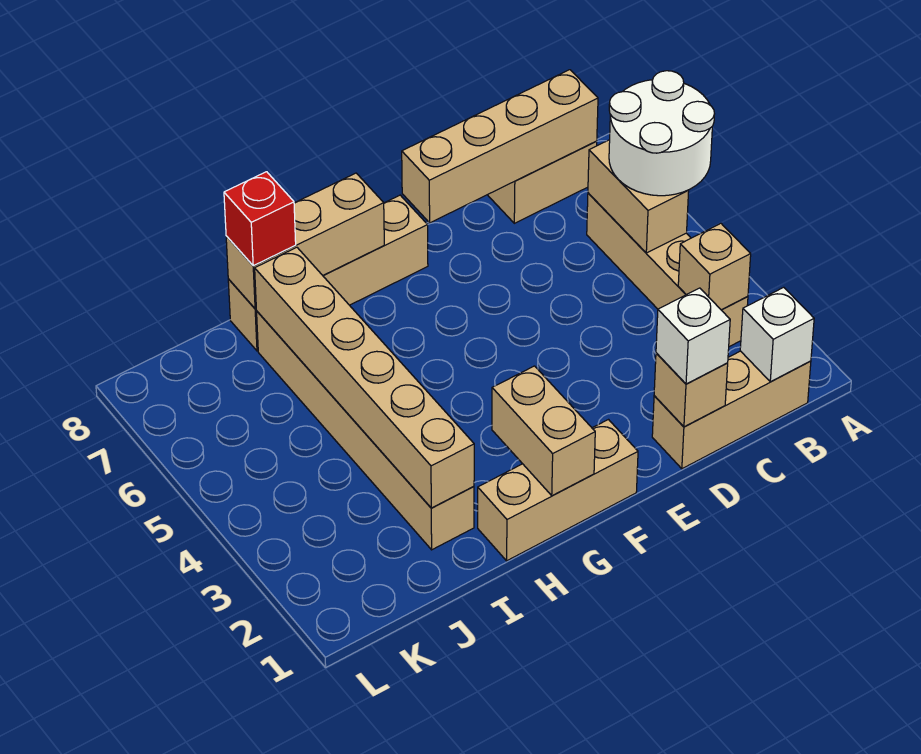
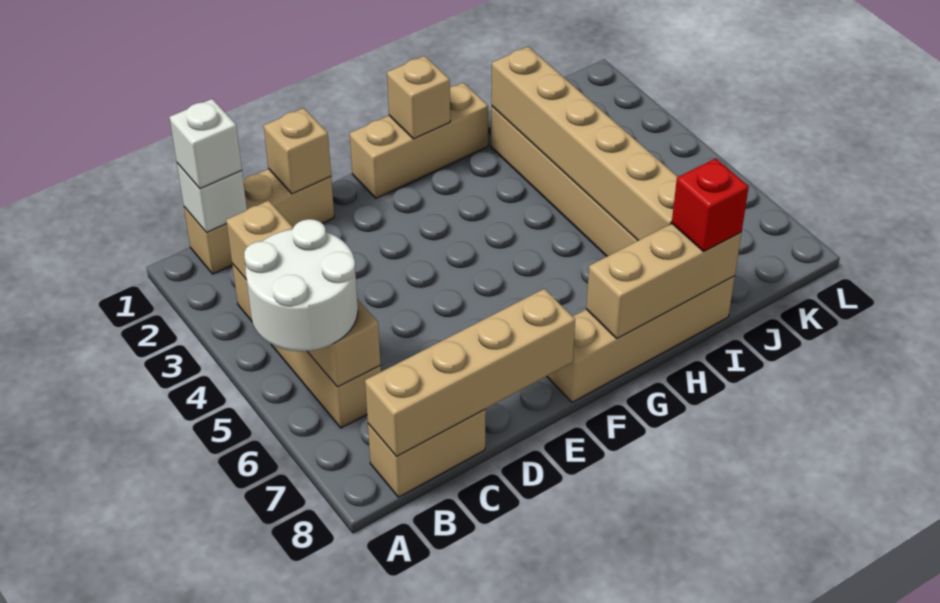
white brick D1 level 3 -> white brick B1 level 3
tan brick G1:G2 level 2 -> tan brick G1 level 2

